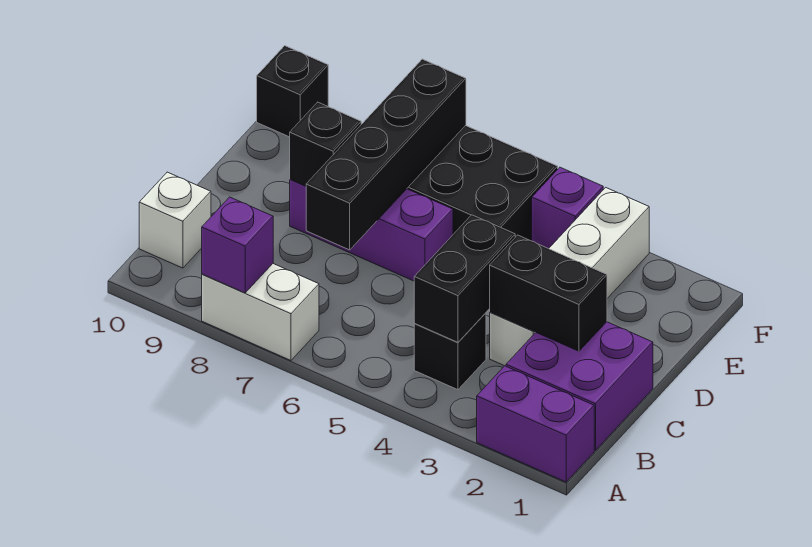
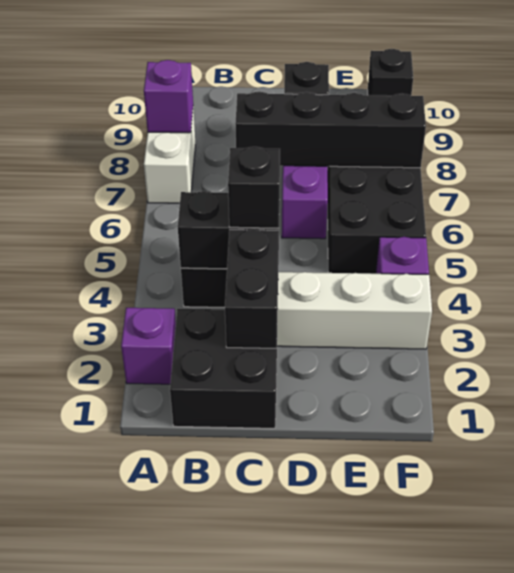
purple brick A1:A2 level 1 -> purple brick A2 level 1
purple brick B1:C2 level 1 -> black brick B1:C2 level 1
white brick B10 level 1 -> none
none -> black brick C4 level 3

